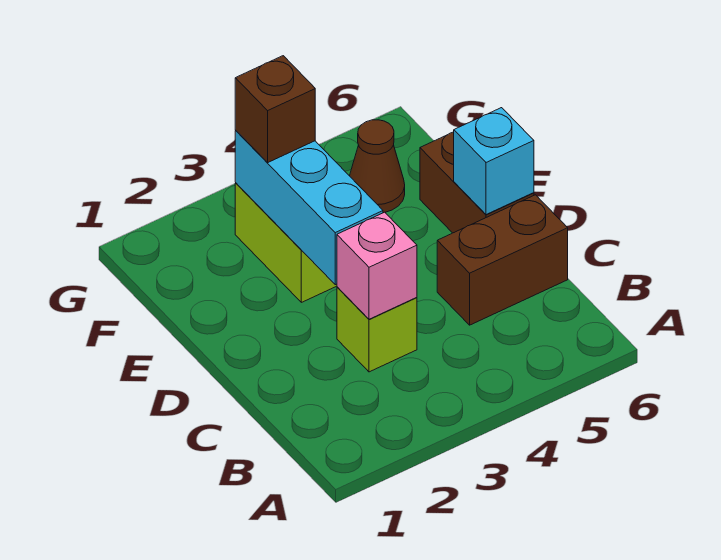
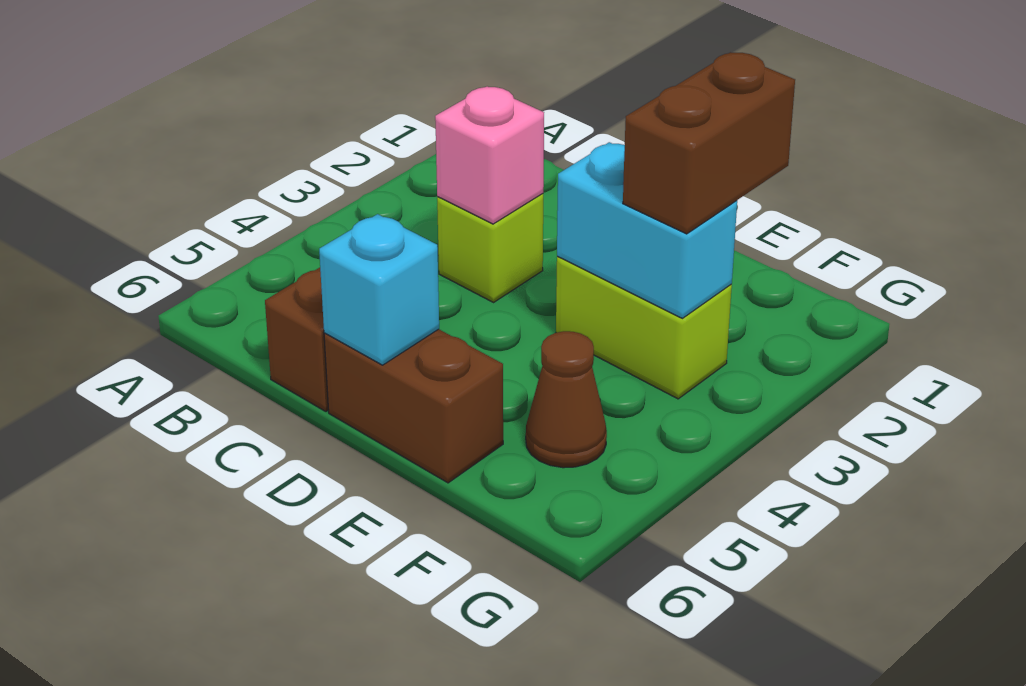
cyan brick D3:F3 level 2 -> cyan brick E3:F3 level 2
brown brick F3 level 3 -> brown brick F2:F3 level 3

